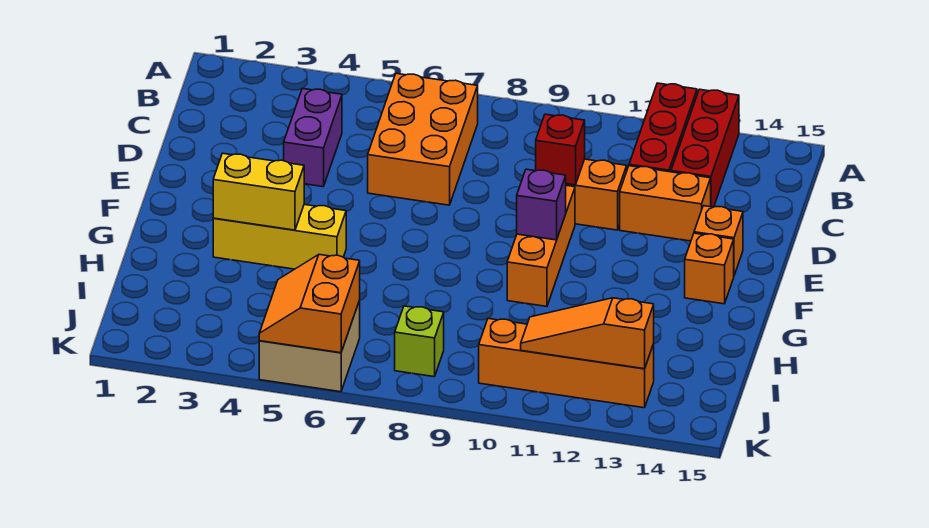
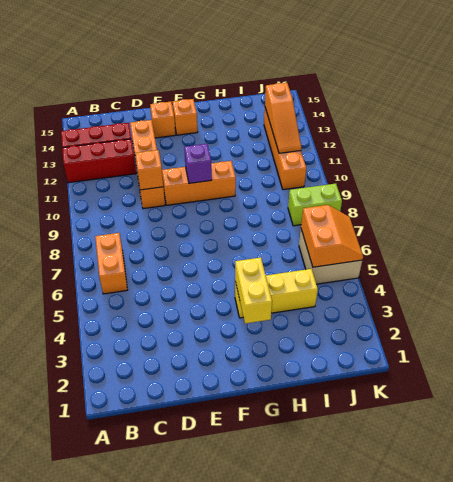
orange brick B6:D7 level 1 -> orange brick B6:B7 level 1
purple brick C4:D4 level 1 -> none
red brick D10 level 2 -> orange brick D10 level 2
yellow brick G3:G5 level 1 -> yellow brick G4:I4 level 1
orange slope J5:K6 level 2 top 6 -> orange slope J5:K6 level 2 top J
lime brick J8 level 1 -> lime brick J8:K8 level 1

